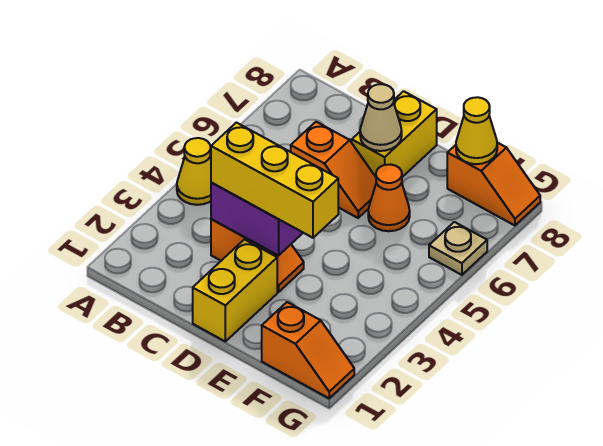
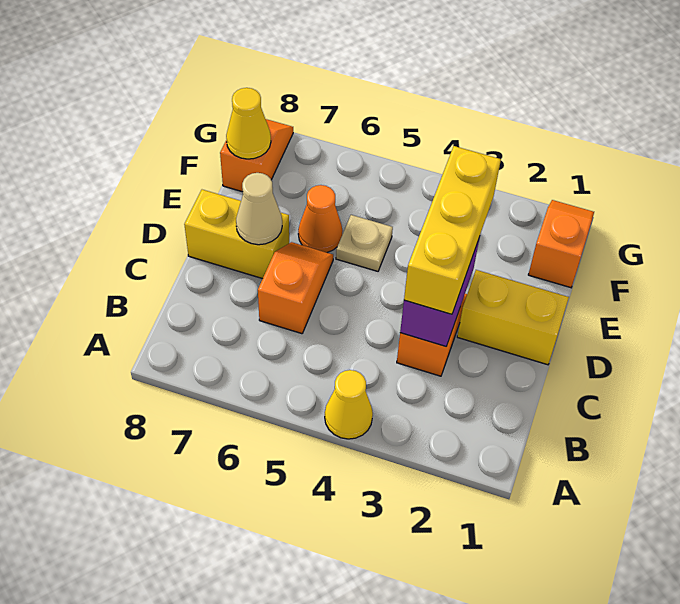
tan plate G6 level 1 -> tan plate E5 level 1

